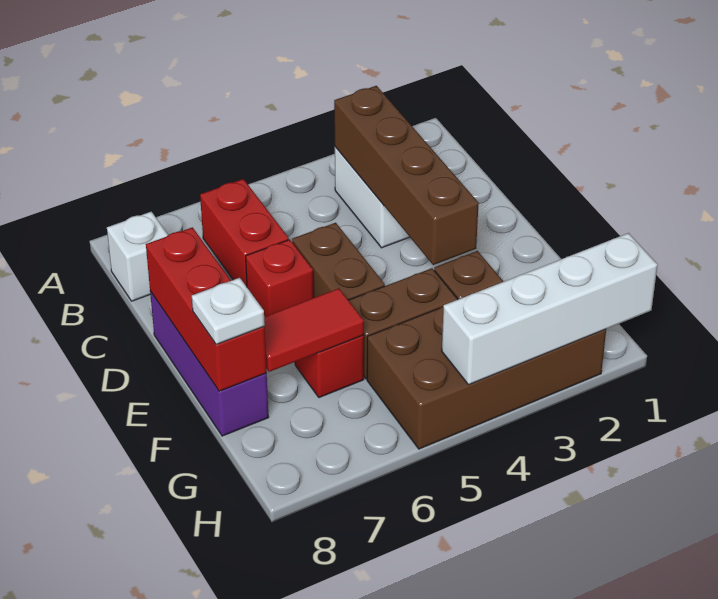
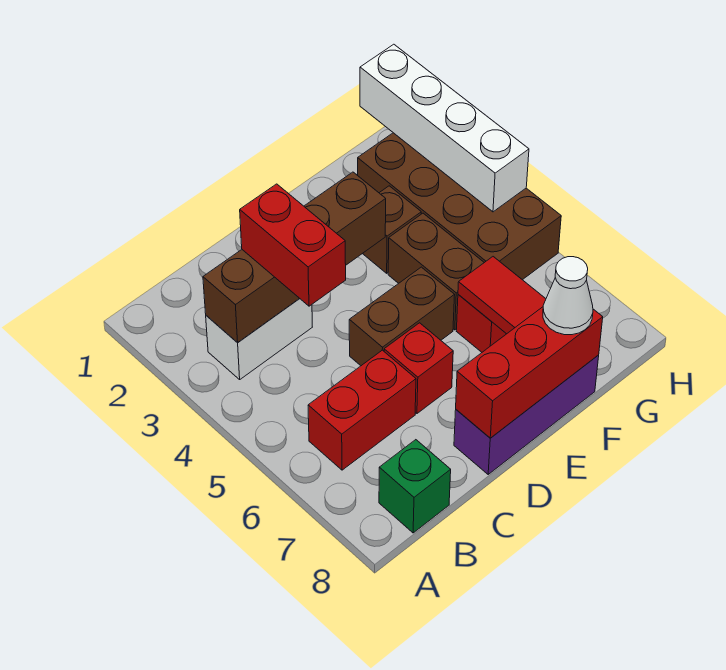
white brick B8 level 1 -> green brick B8 level 1
none -> red brick C3:C4 level 3
white plate F8 level 3 -> white cone F8 level 3

